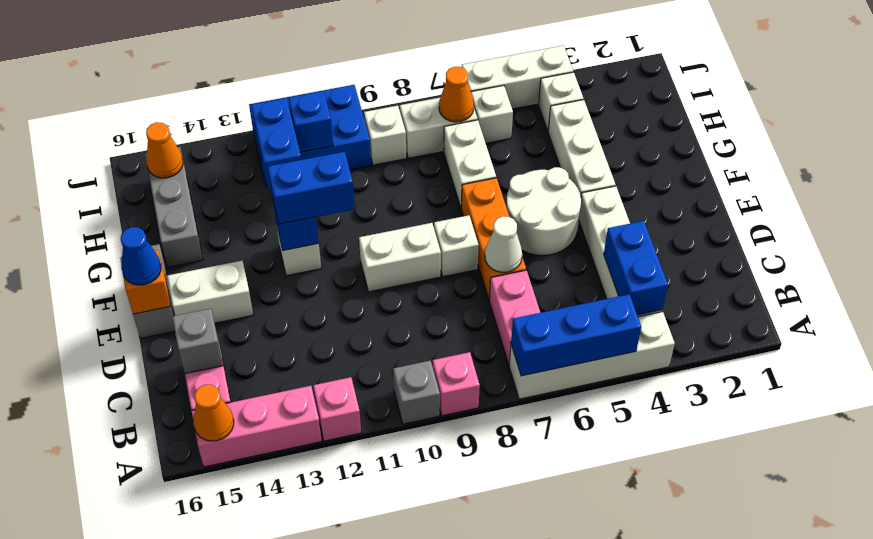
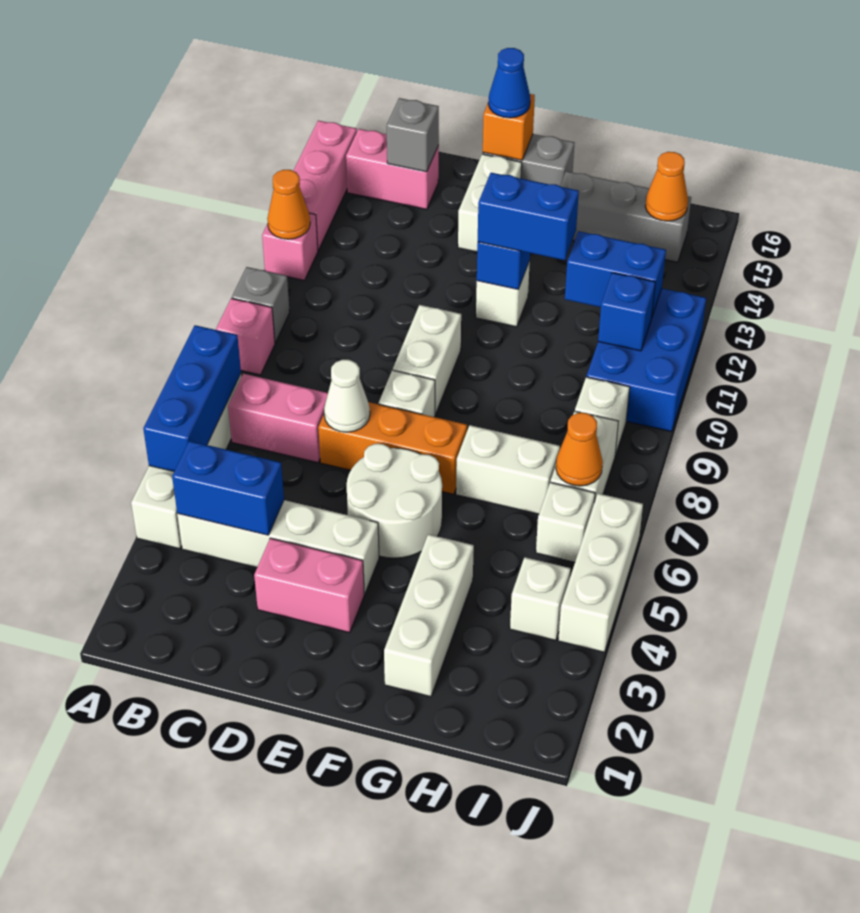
orange cone A15 level 2 -> orange cone A12 level 2
none -> pink brick D3:E3 level 1
white brick F4:H4 level 1 -> white brick G2:G4 level 1
blue brick F11:F12 level 3 -> blue brick F12:G12 level 3

